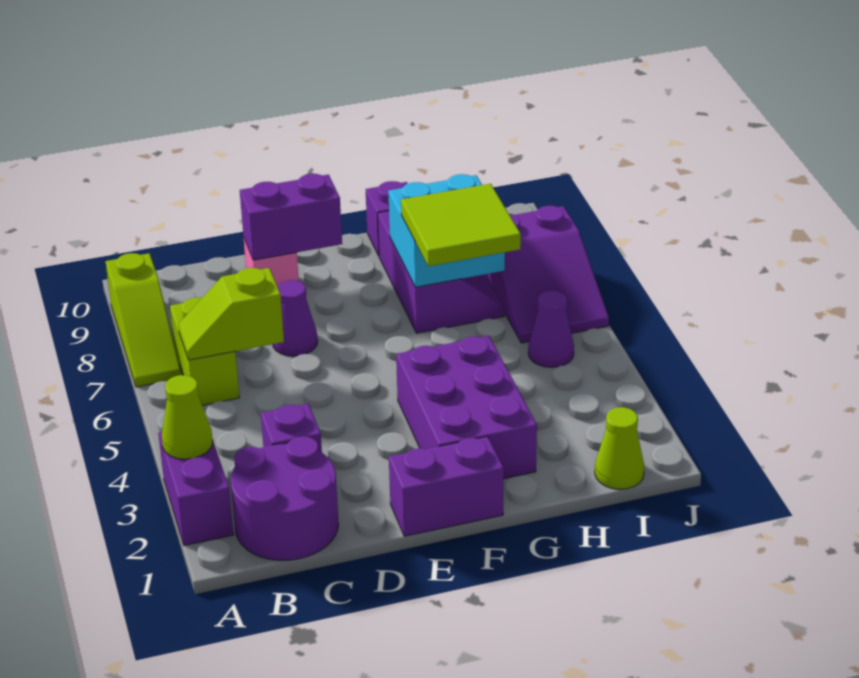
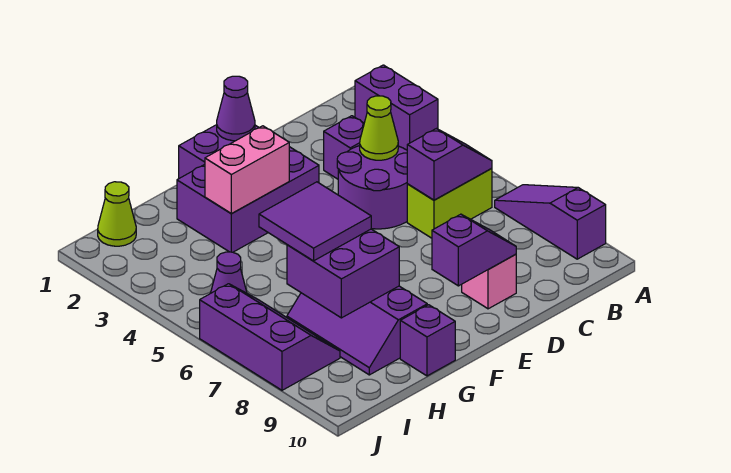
lime cone A3 level 2 -> lime cone C4 level 2
lime slope A7:A9 level 1 top 9 -> purple slope A7:A9 level 1 top 9
purple round brick B1:C2 level 1 -> purple round brick C4:D5 level 1
lime brick B6:B7 level 1 -> lime brick B6:C6 level 1
lime slope B6:C6 level 2 top C -> purple slope B6:C6 level 2 top C
purple cone D7 level 1 -> purple cone E1 level 2
purple brick D9:E9 level 2 -> purple slope D9:E9 level 2 top E
purple brick F2:G4 level 1 -> purple brick E2:G3 level 1
none -> pink brick F3:G3 level 2
lime tile G6:H7 level 3 -> purple tile G6:H7 level 3
cyan brick G7:H8 level 2 -> purple brick G7:H8 level 2
purple slope I6:J8 level 1 top 8 -> purple slope I6:J8 level 1 top J

